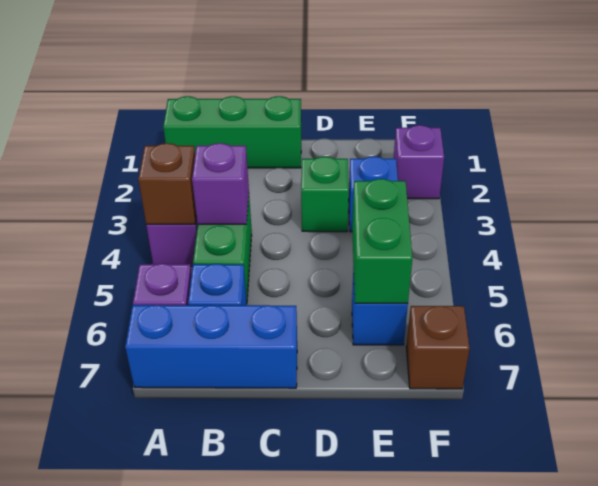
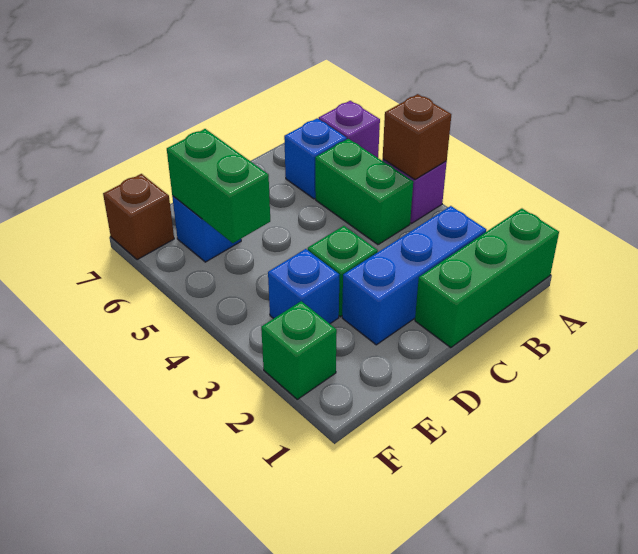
blue brick A7:C7 level 1 -> blue brick B2:D2 level 1
purple brick B4 level 2 -> none
purple brick F2 level 1 -> green brick F2 level 1

